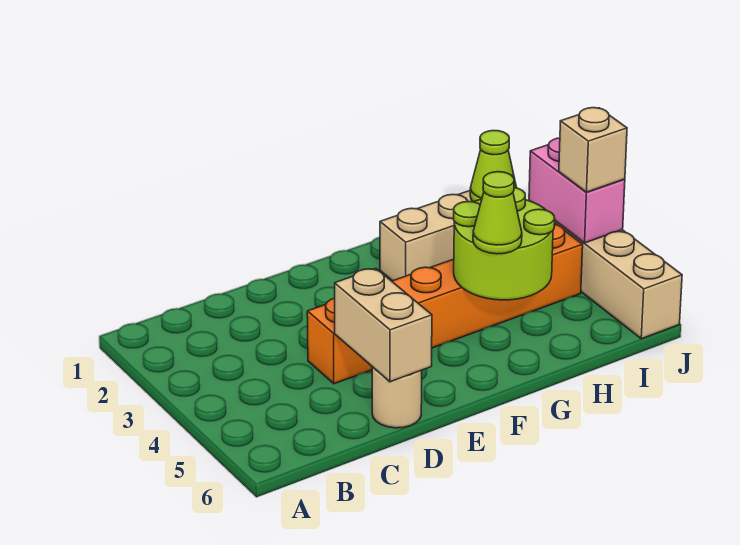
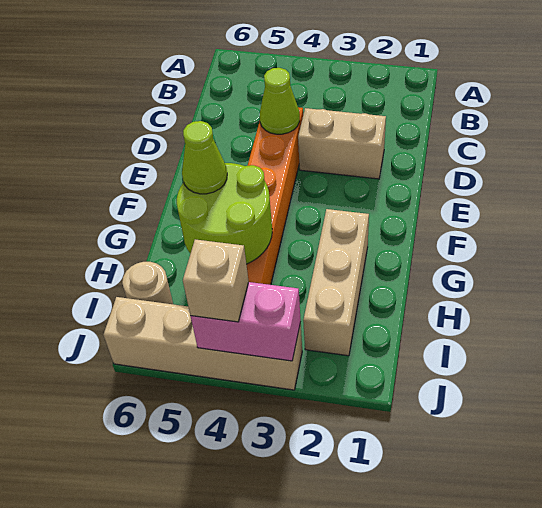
tan brick D5:D6 level 2 -> tan brick D2:D3 level 1
tan round brick D6 level 1 -> tan round brick I6 level 1
lime cone I2 level 2 -> lime cone D4 level 2

